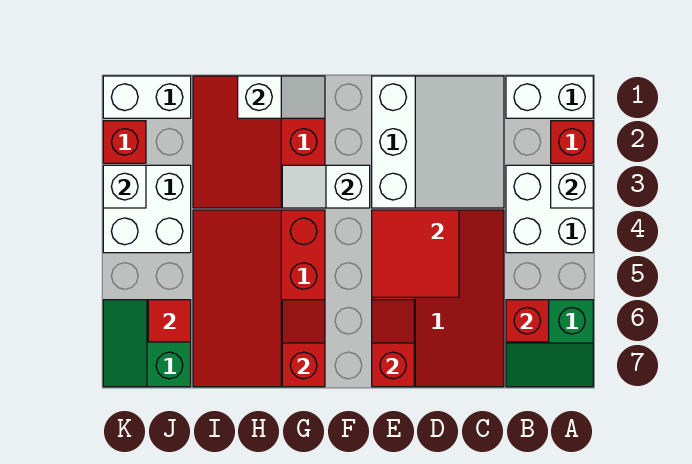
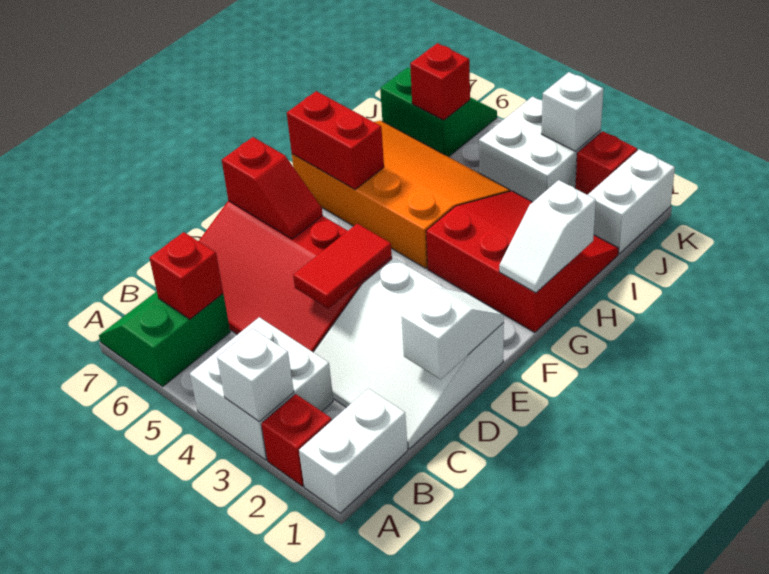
red tile D4:E5 level 2 -> red tile D4:E4 level 2
white slope F3:G3 level 2 top F -> white slope D1:E1 level 2 top D
red slope G4:I7 level 1 top G -> orange slope G4:I7 level 1 top G
red slope G6:G7 level 2 top 7 -> red brick G6:G7 level 2
red tile J6 level 2 -> red brick J6 level 2

